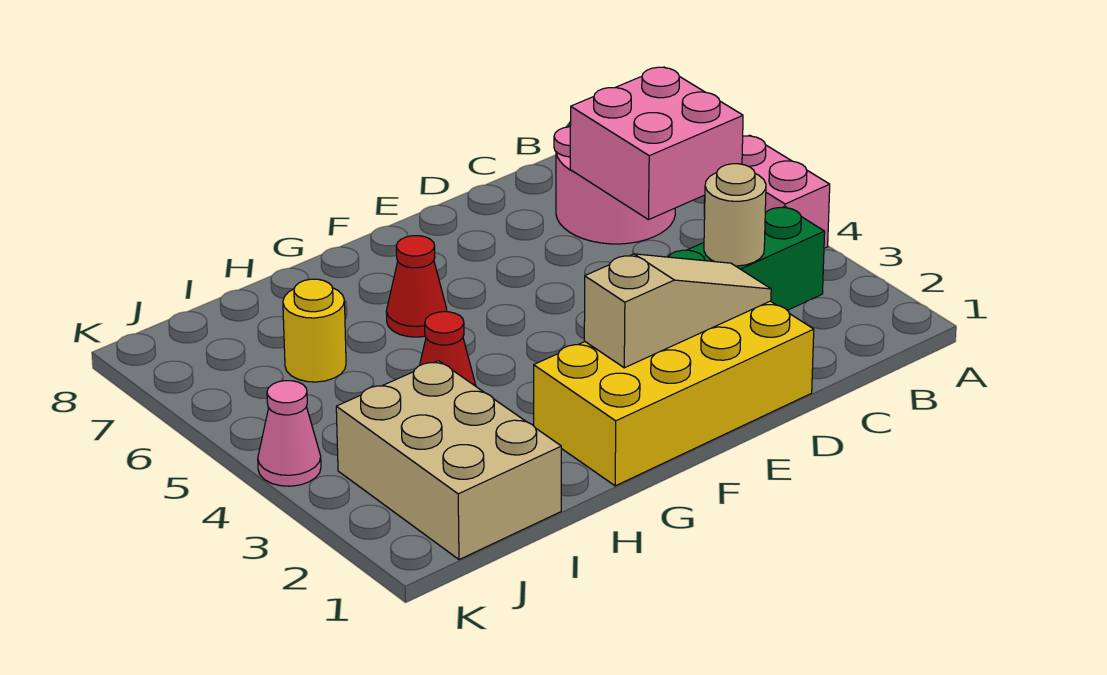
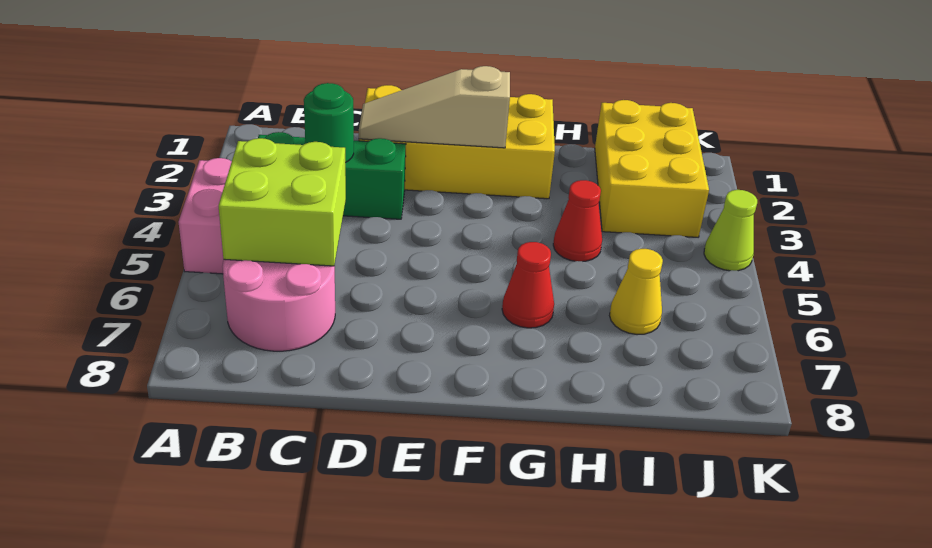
pink brick B5:C6 level 2 -> lime brick B5:C6 level 2
tan round brick C3 level 2 -> green round brick C3 level 2
tan brick I1:J3 level 1 -> yellow brick I1:J3 level 1
yellow round brick I6 level 1 -> yellow cone I6 level 1
pink cone K4 level 1 -> lime cone K4 level 1

